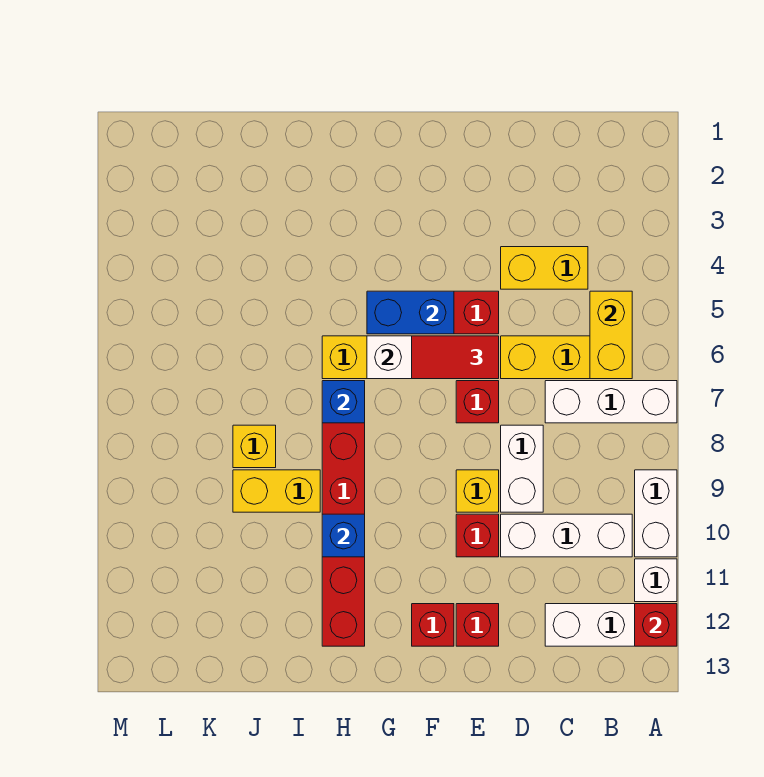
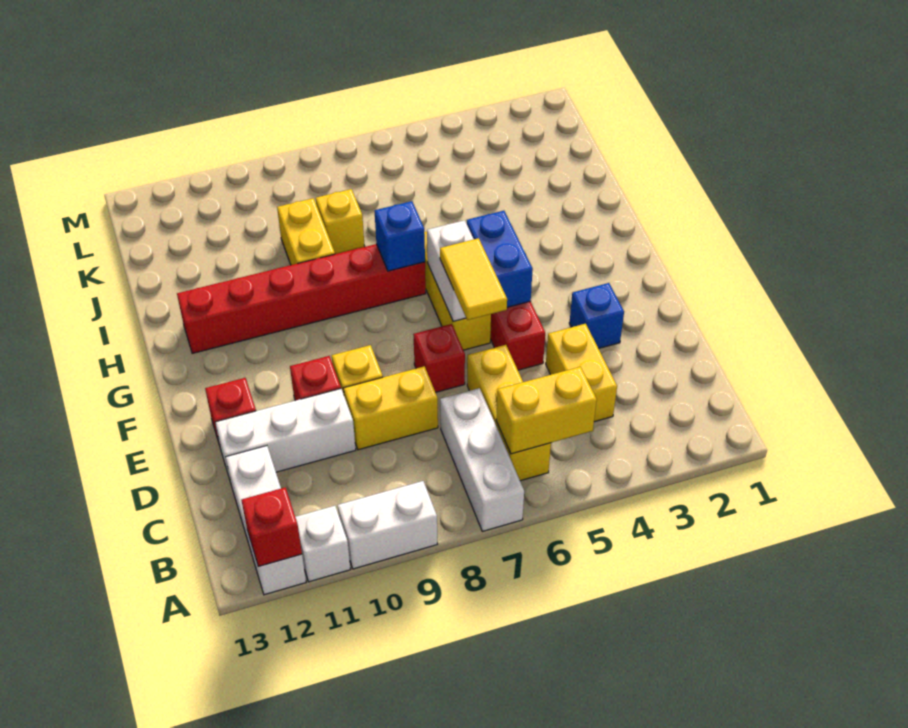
white brick B10:D10 level 1 -> white brick D10:D12 level 1
white brick D8:D9 level 1 -> yellow brick D8:D9 level 1
red tile E6:F6 level 3 -> yellow tile E6:F6 level 3
red brick F12 level 1 -> none
blue brick H10 level 2 -> blue brick E3 level 1

